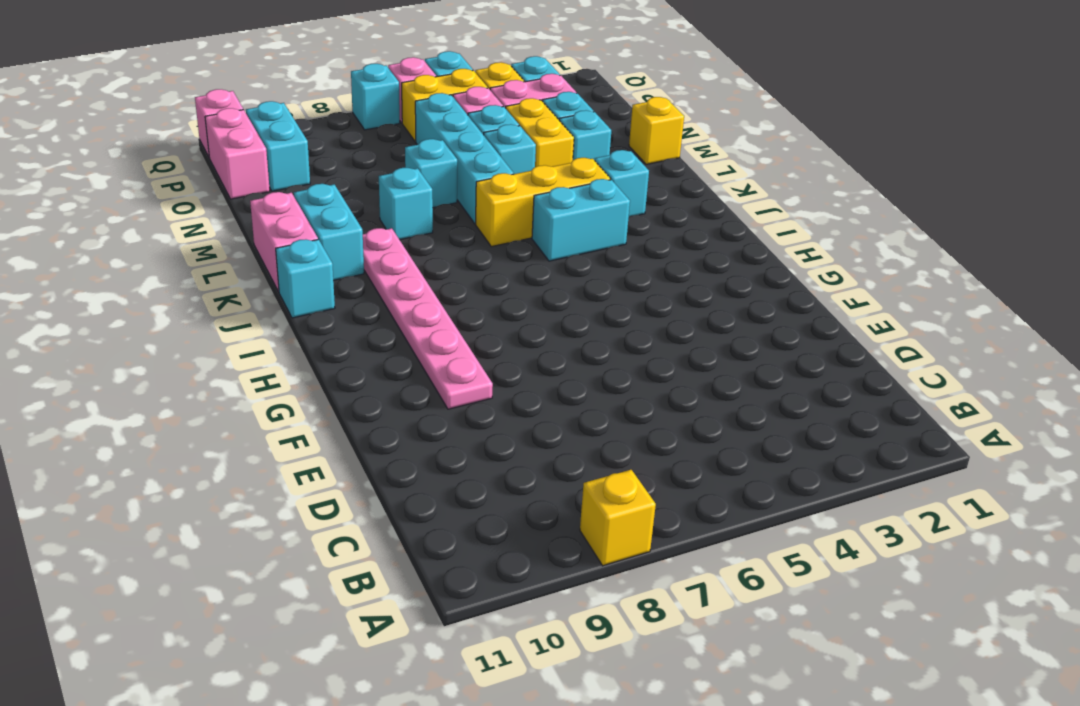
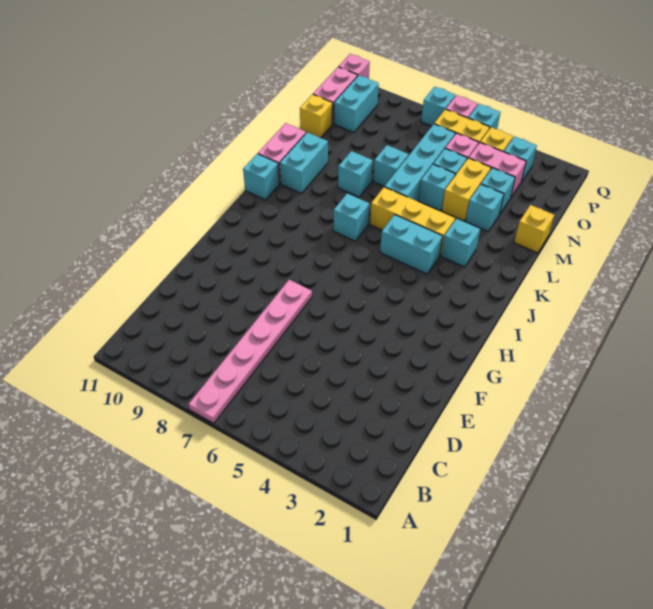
yellow brick A8 level 1 -> yellow brick N11 level 1
pink plate F9:K9 level 1 -> pink plate A7:F7 level 1
none -> cyan brick J7 level 1

